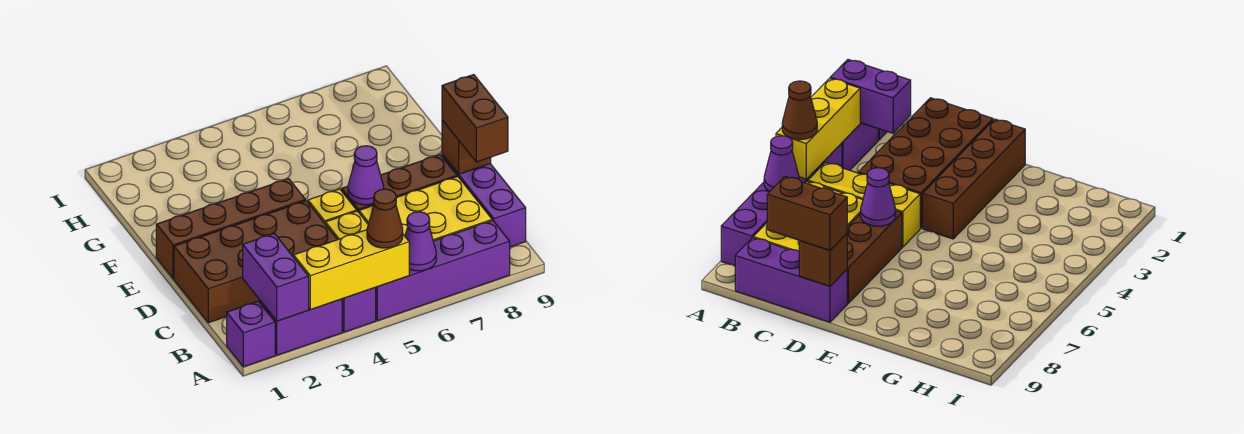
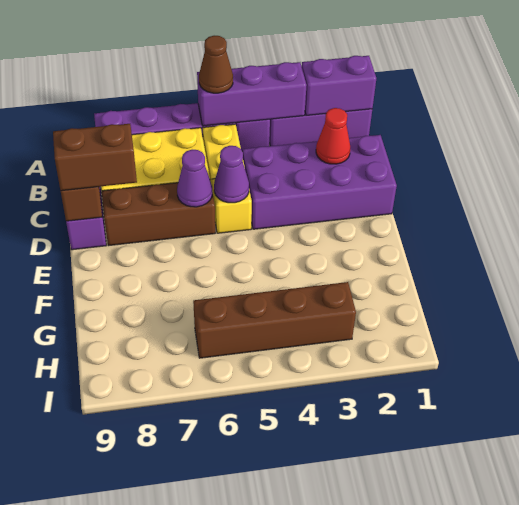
purple brick A2:B2 level 2 -> purple brick A1:A2 level 2
yellow brick A3:A5 level 2 -> purple brick A3:A5 level 2
purple cone A6 level 2 -> purple cone D5 level 2
brown brick C1:D4 level 1 -> purple brick C1:D4 level 1
none -> red cone C2 level 2
brown brick C9:D9 level 3 -> brown brick D8:D9 level 3
brown brick E1:E4 level 1 -> brown brick H3:H6 level 1

